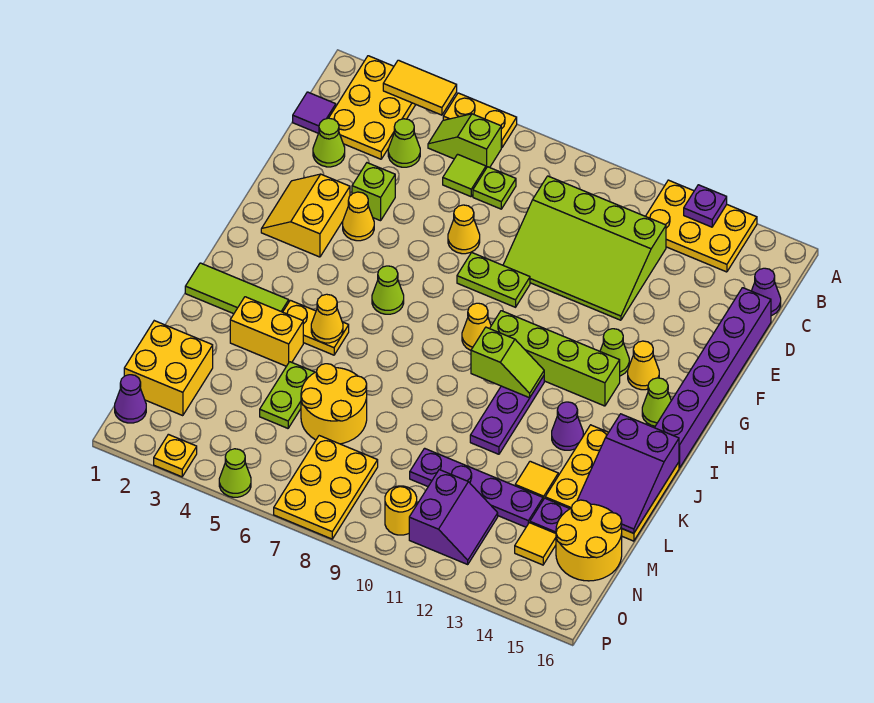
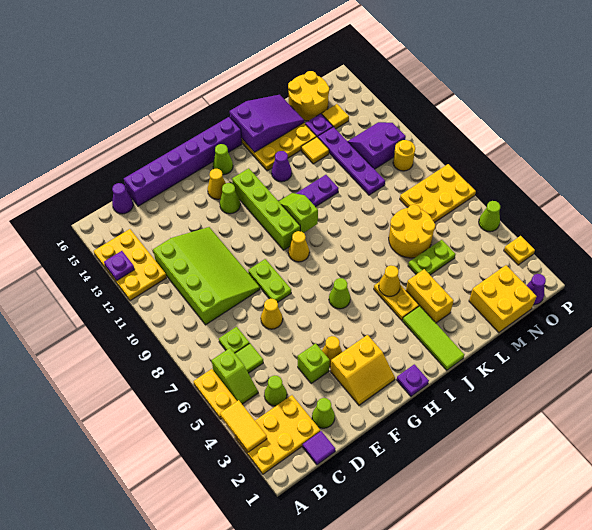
none -> purple plate H1 level 1

